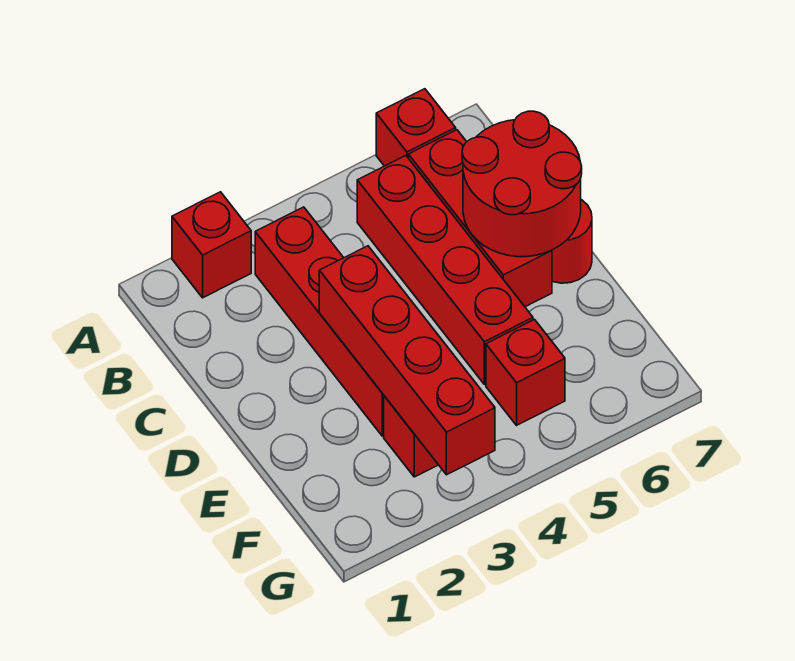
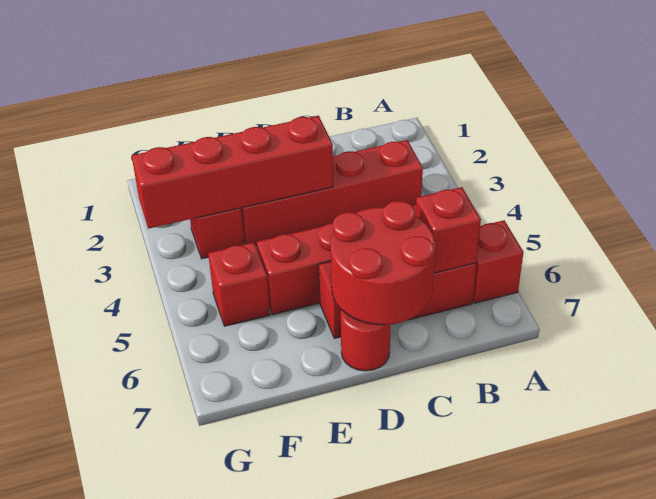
red brick A2 level 1 -> red brick B6 level 2

